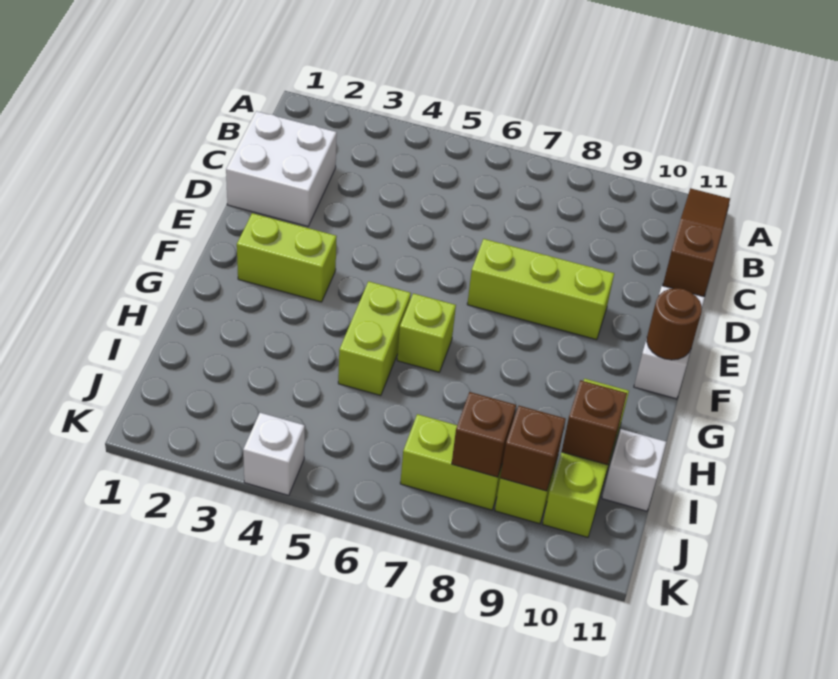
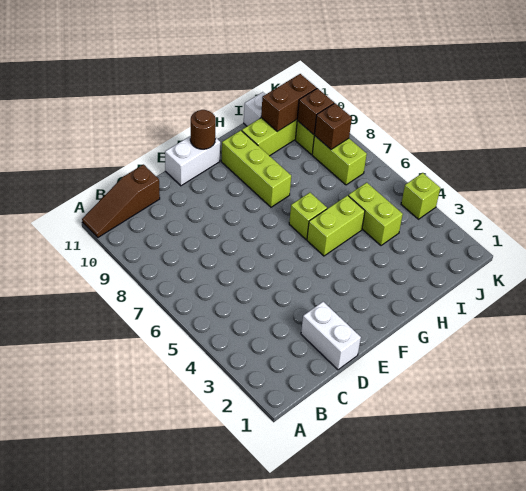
white brick C1:D2 level 1 -> white brick D1:D2 level 1
lime brick E7:E9 level 1 -> lime brick G8:G10 level 1
lime brick F2:F3 level 1 -> lime brick I4:I5 level 1
brown brick I10 level 2 -> brown brick I10:J10 level 2
white brick K4 level 1 -> lime brick K4 level 1

